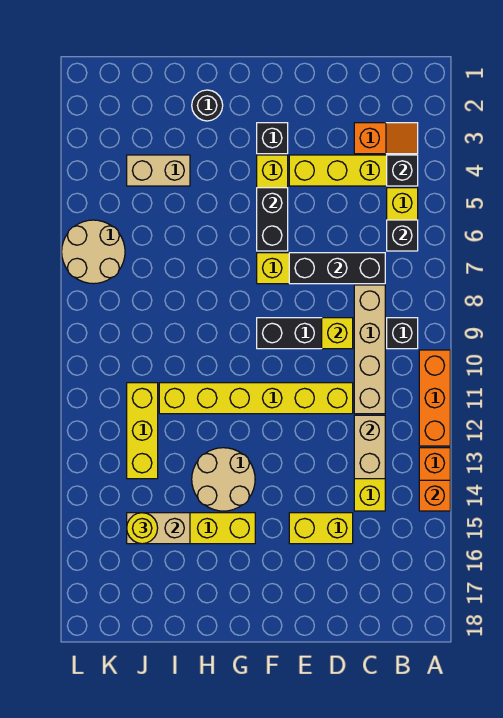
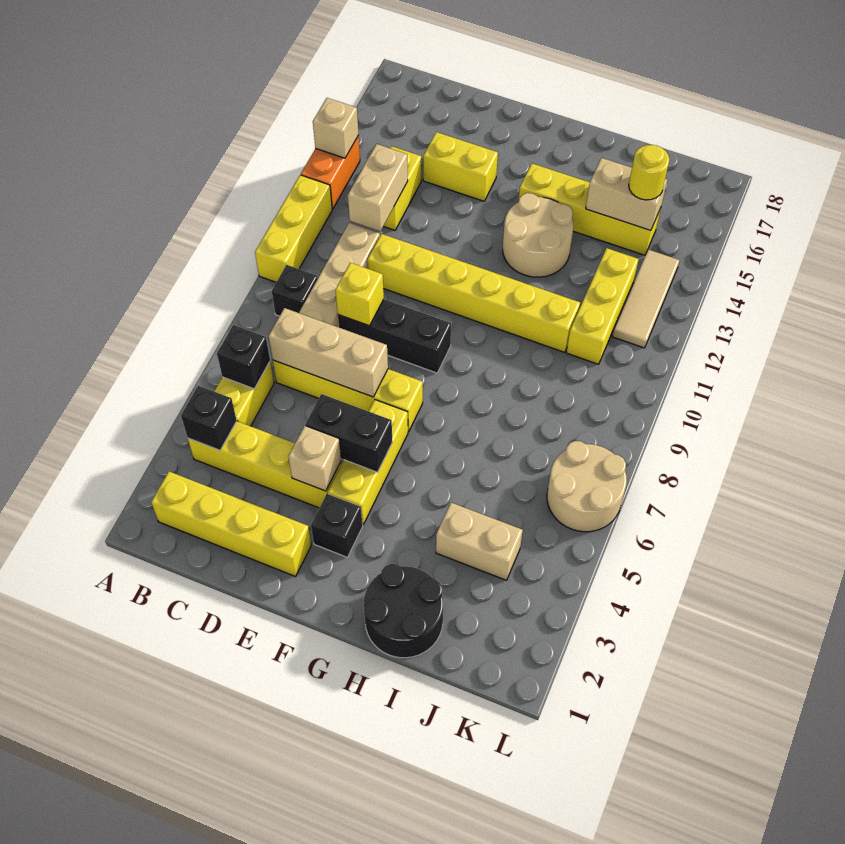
orange brick A10:A12 level 1 -> yellow brick A10:A12 level 1
orange brick A14 level 2 -> tan brick A14 level 2
none -> yellow brick B2:E2 level 1
orange slope B3:C3 level 1 top C -> none
black brick C7:E7 level 2 -> tan brick C7:E7 level 2
none -> tan brick E4 level 2
black brick F5:F6 level 2 -> black brick E5:F5 level 2
black round brick H2 level 1 -> black round brick H1:I2 level 1
none -> tan tile K12:K14 level 1

